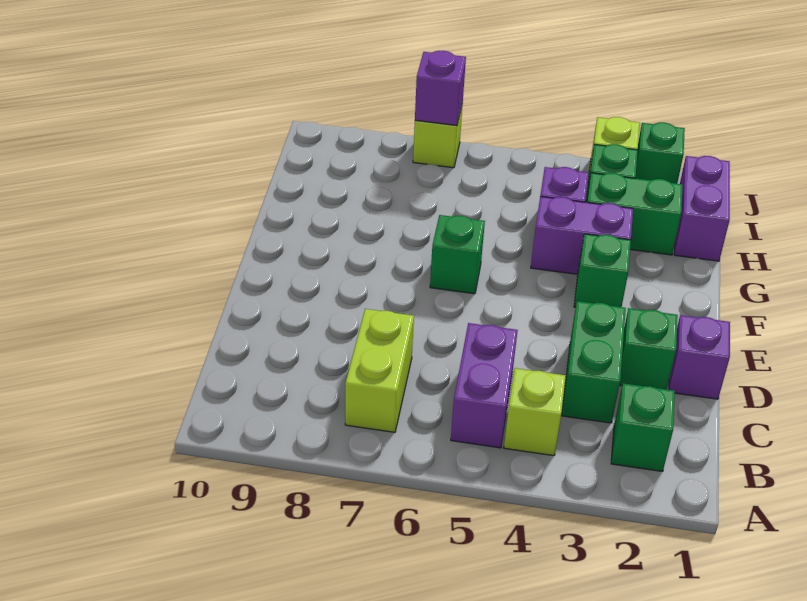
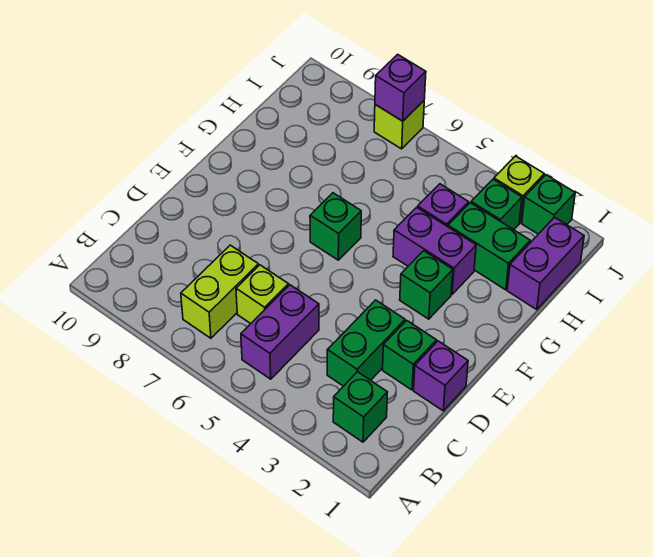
lime brick B4 level 1 -> lime brick C6 level 1

